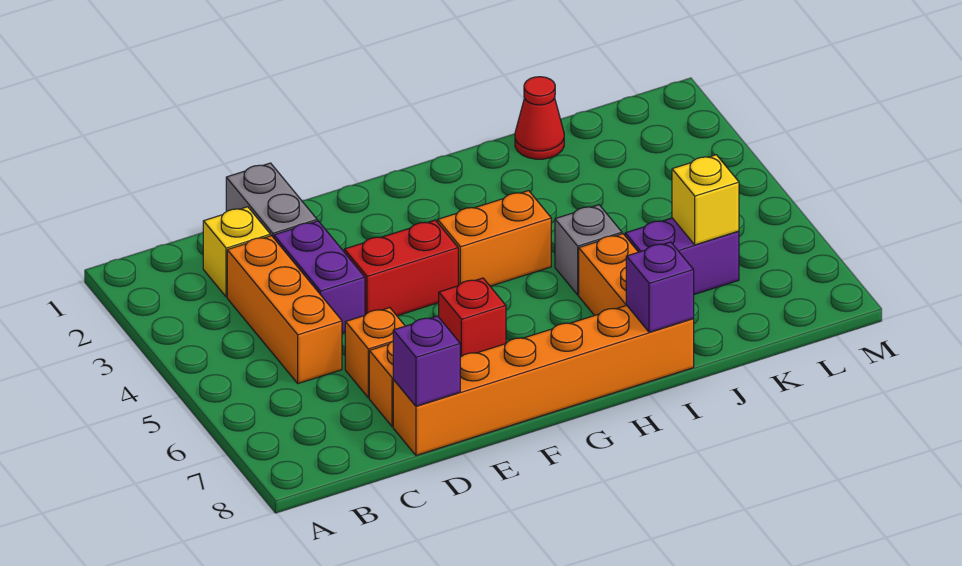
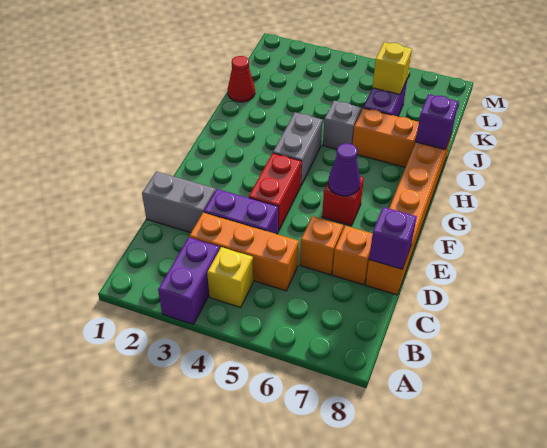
none -> purple brick A3:B3 level 1
yellow brick C2 level 1 -> yellow brick B4 level 1
none -> purple cone F6 level 2
orange brick G4:H4 level 1 -> grey brick G4:H4 level 1

